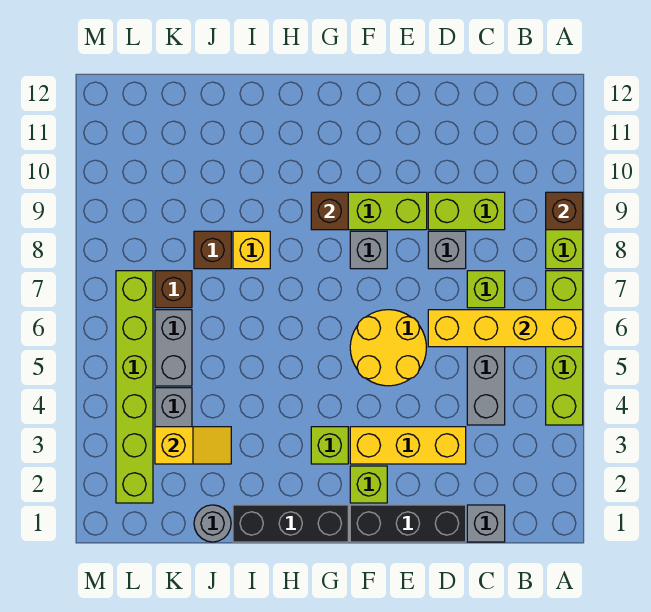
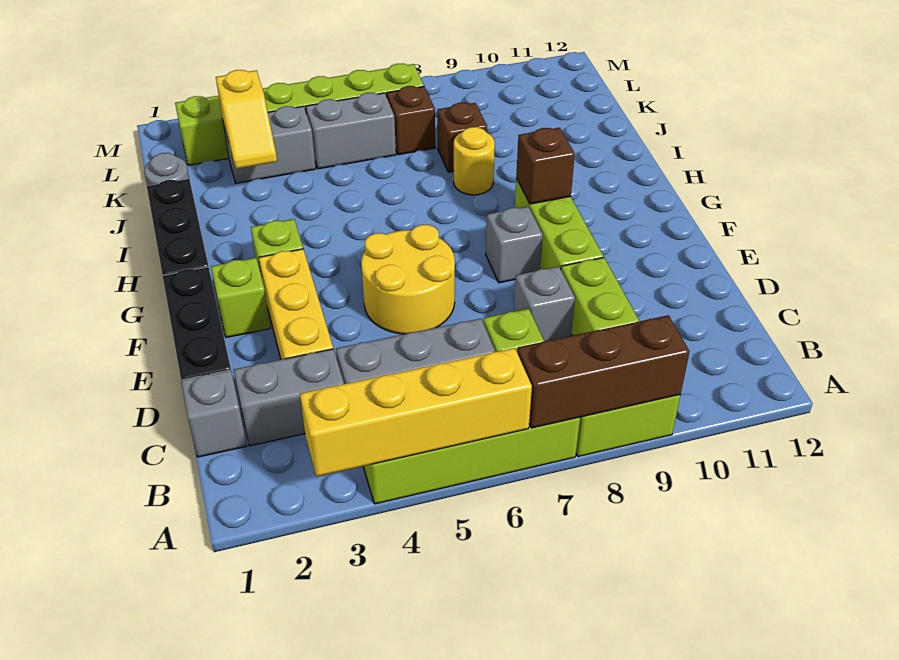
yellow brick A6:D6 level 2 -> yellow brick A3:A6 level 2
brown brick A9 level 2 -> brown brick A7:A9 level 2
none -> grey brick C2:C3 level 1
yellow brick I8 level 1 -> yellow round brick I8 level 1

